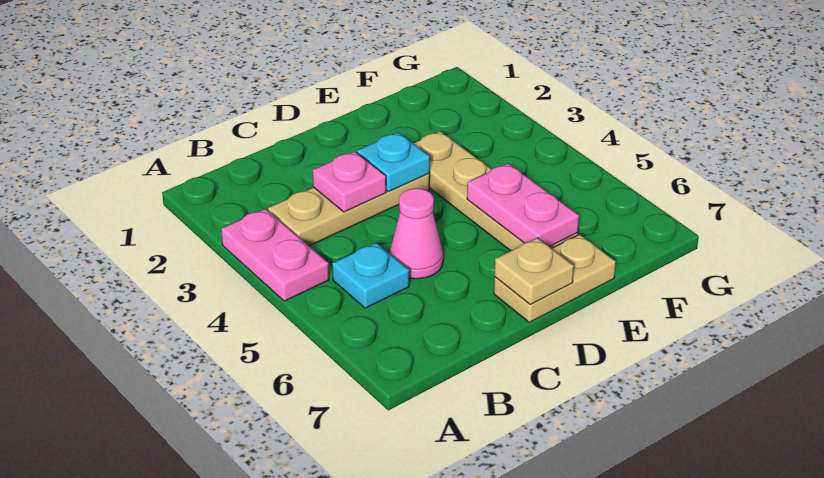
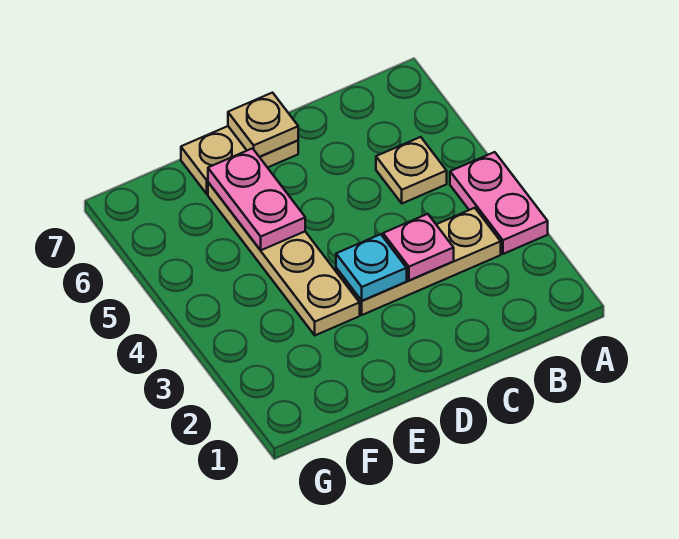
cyan plate B5 level 1 -> tan plate B5 level 1
pink cone C5 level 1 -> none

